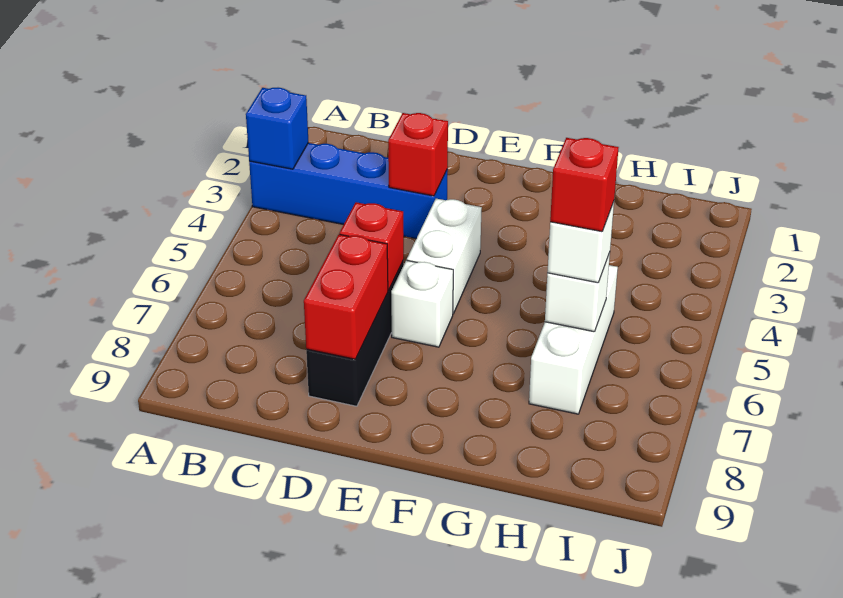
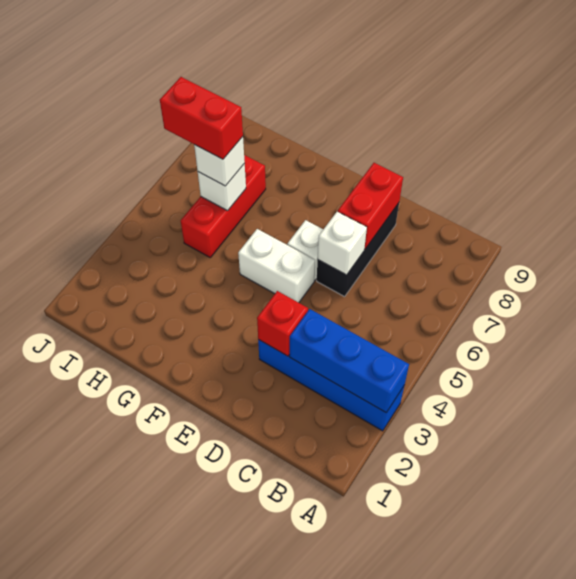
blue brick A3 level 2 -> blue brick A3:C3 level 2
red brick D6 level 2 -> white brick D6 level 2
white brick E4:E5 level 1 -> white brick E5:F5 level 1
white brick H5:H7 level 1 -> red brick H5:H7 level 1
red brick H6 level 4 -> red brick H6:I6 level 4

